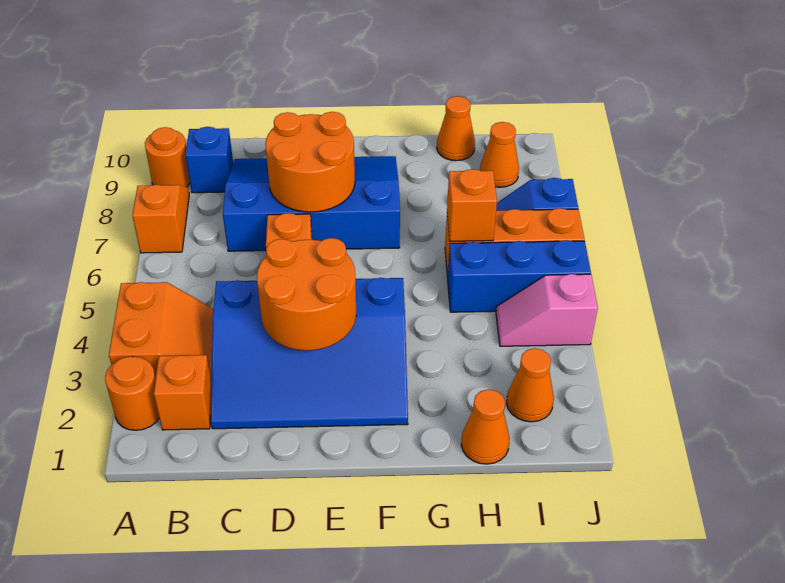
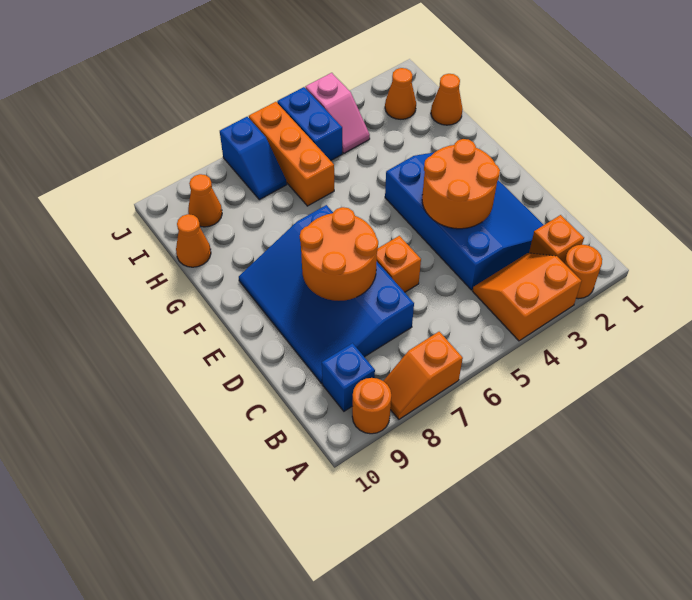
blue brick H5:J5 level 1 -> blue brick I5:J5 level 1
orange brick H6 level 2 -> none

